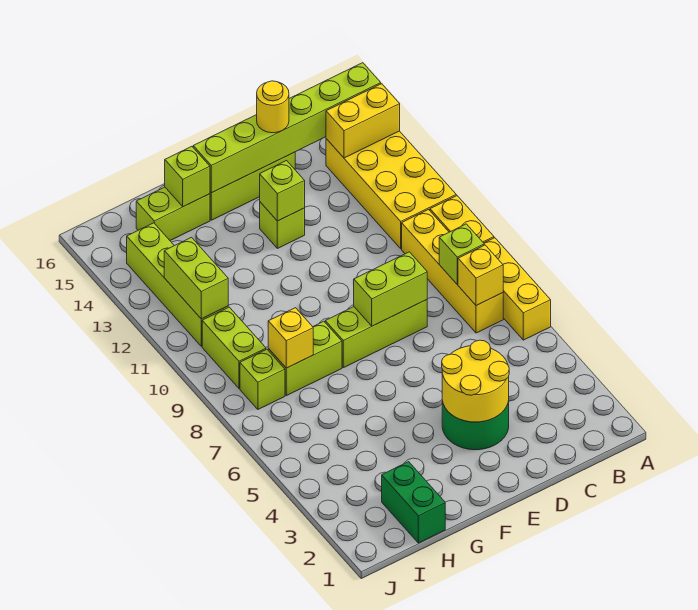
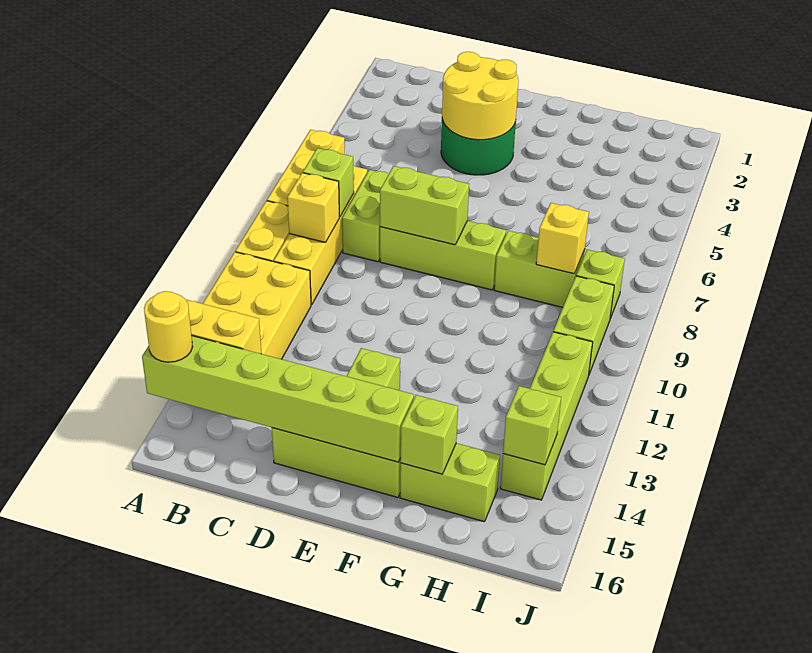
yellow brick B7 level 2 -> yellow brick B9 level 2
yellow round brick D15 level 3 -> yellow round brick A15 level 3
lime brick E13 level 2 -> lime brick I14 level 2
green brick H1:H2 level 1 -> none
lime brick I11:I12 level 2 -> lime brick C7:C8 level 1

